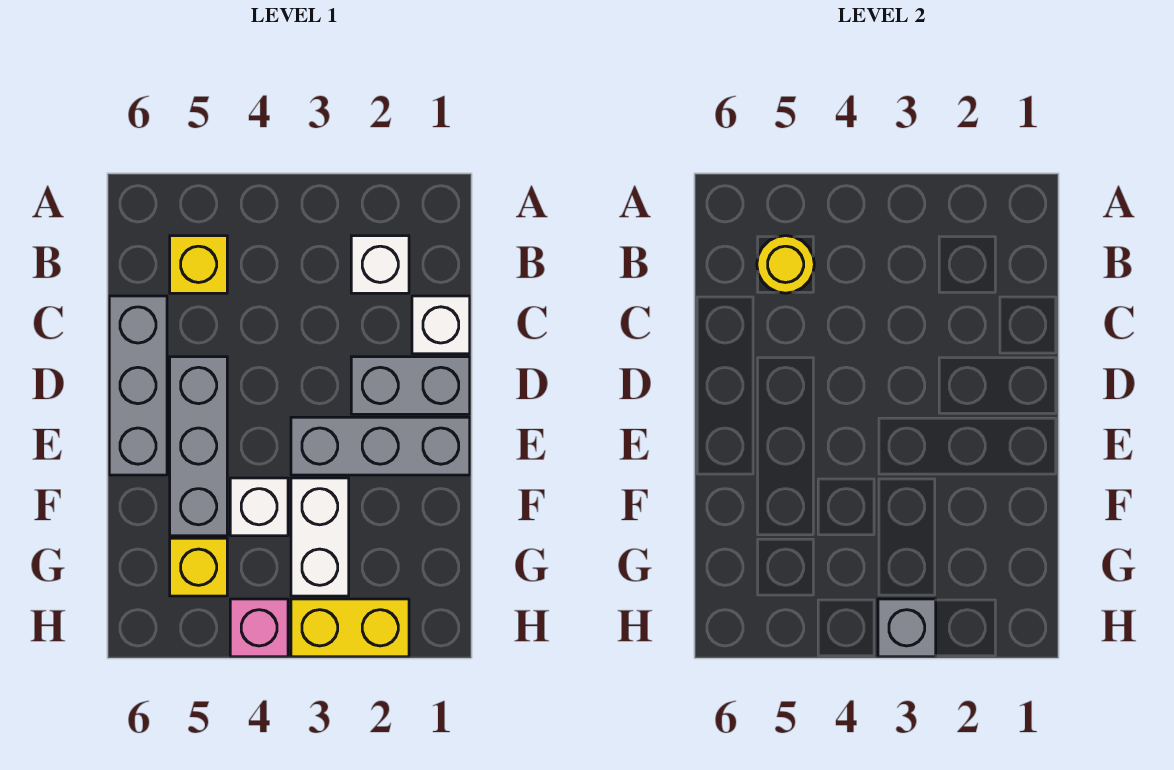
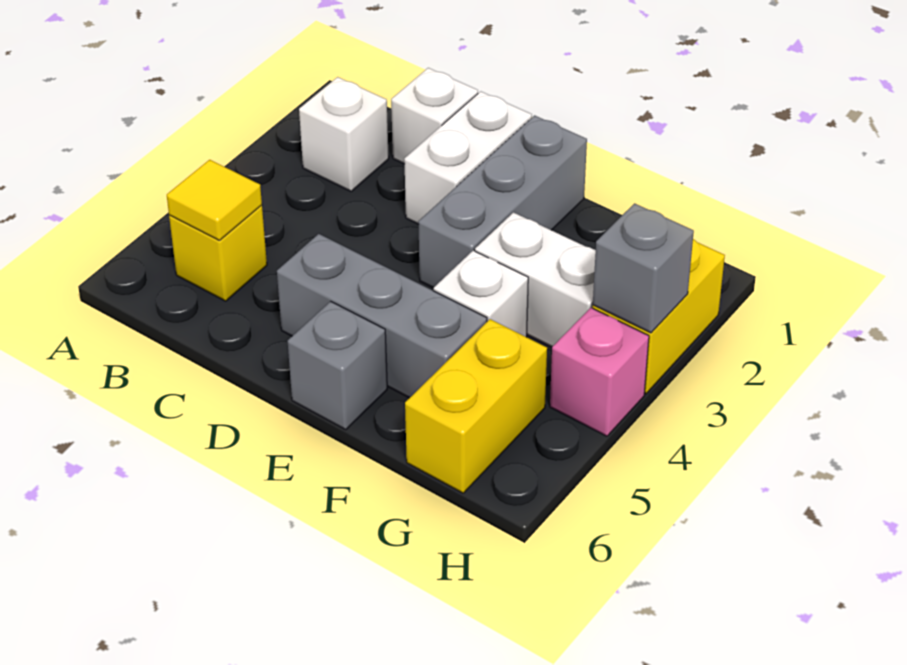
yellow round brick B5 level 2 -> yellow tile B5 level 2
grey brick C6:E6 level 1 -> grey brick E6 level 1
grey brick D1:D2 level 1 -> white brick D1:D2 level 1
yellow brick G5 level 1 -> yellow brick G5:G6 level 1

